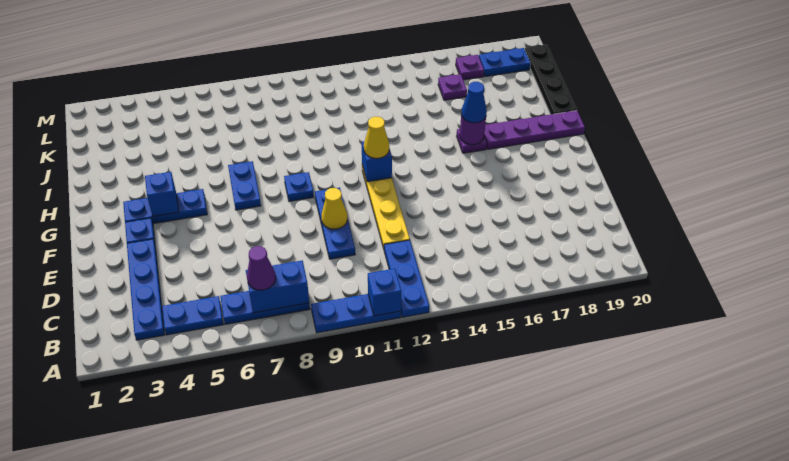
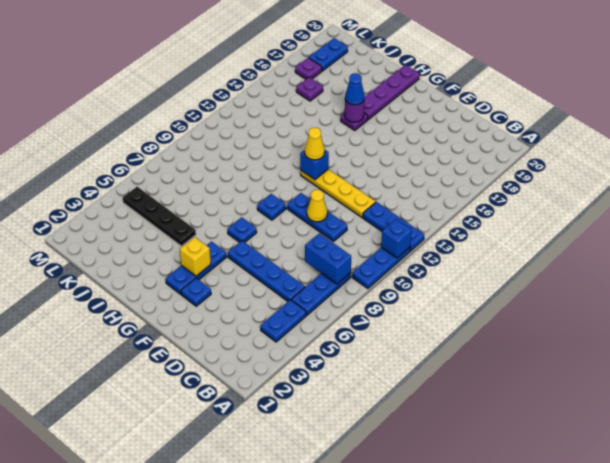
blue plate B3:E3 level 1 -> blue plate C6:F6 level 1
blue brick B7:B8 level 2 -> blue brick B8:C8 level 2
purple cone B7 level 3 -> none
blue brick G4 level 2 -> yellow brick G4 level 2
blue plate G7:H7 level 1 -> blue plate G7 level 1
black plate I20:L20 level 1 -> black plate I5:L5 level 1

